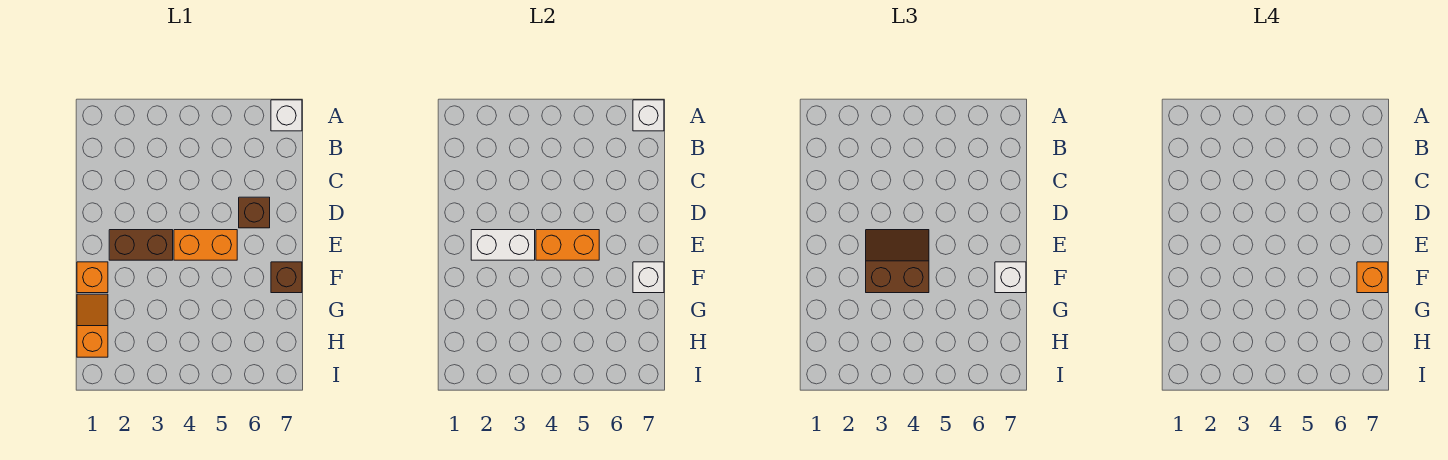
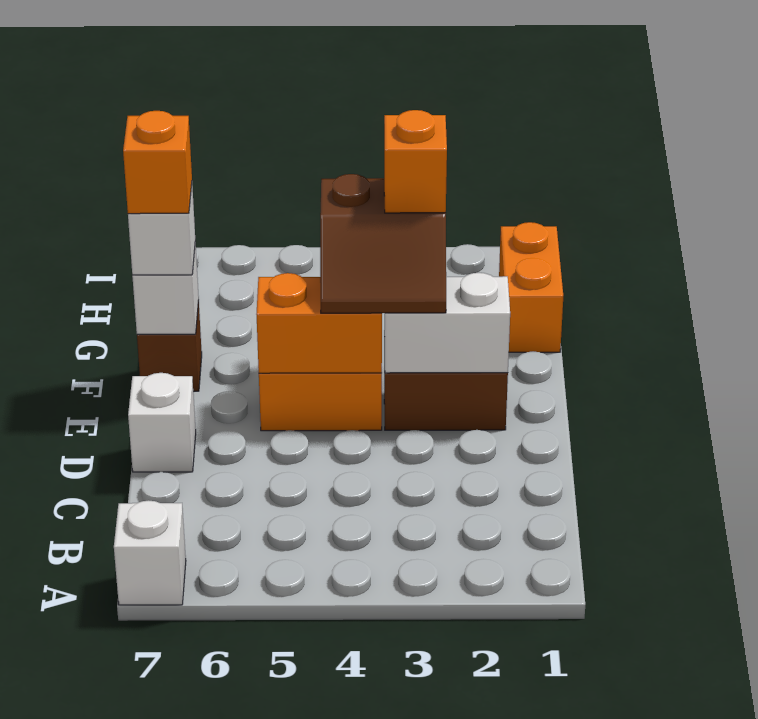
white brick A7 level 2 -> white brick D7 level 1
brown brick D6 level 1 -> none
orange brick F1 level 1 -> orange brick F3 level 4
orange slope G1:H1 level 1 top H -> orange brick G1:H1 level 1

